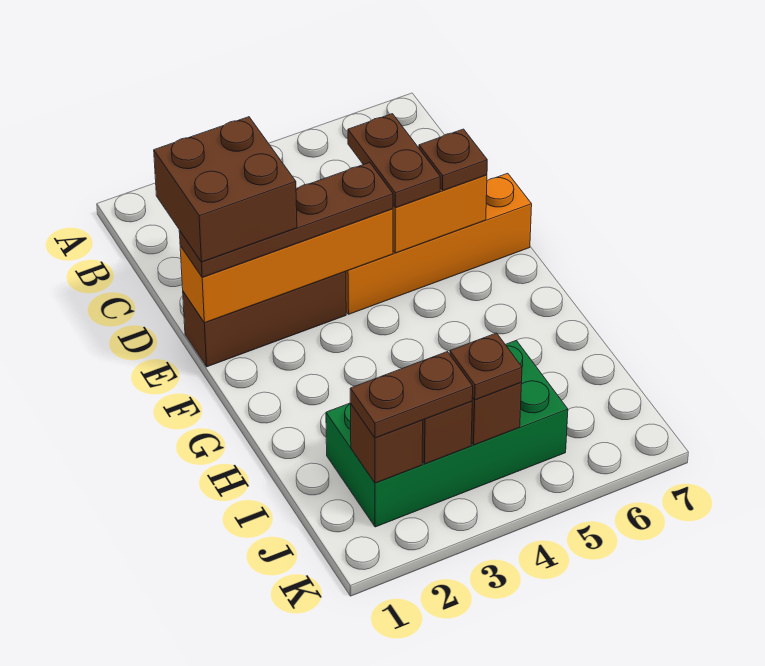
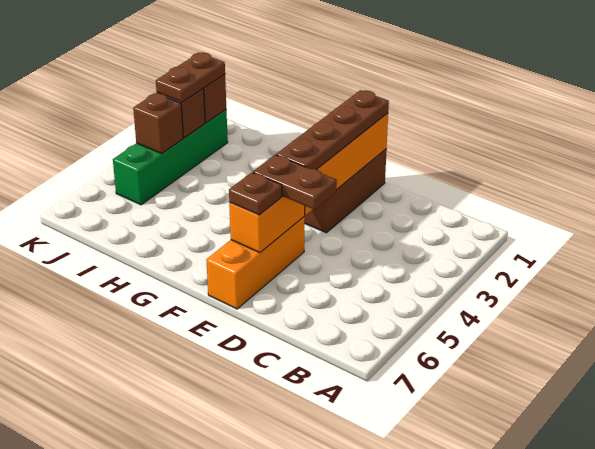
brown brick D1:E2 level 4 -> none
orange brick E4:E7 level 1 -> orange brick E5:E7 level 1
green brick I2:J5 level 1 -> green brick J2:J5 level 1
brown plate J4 level 3 -> none

